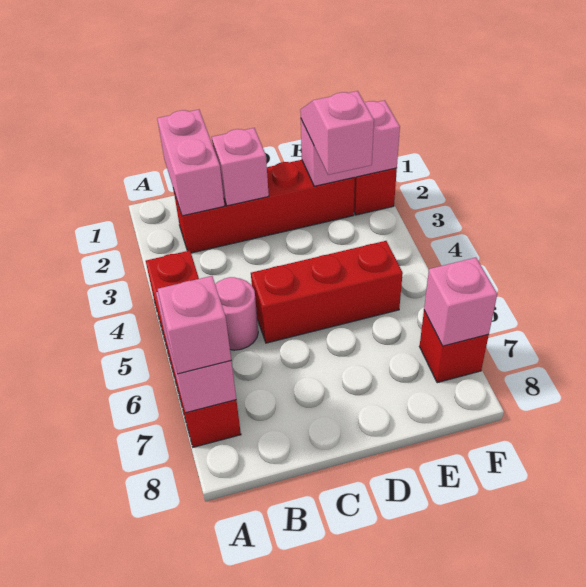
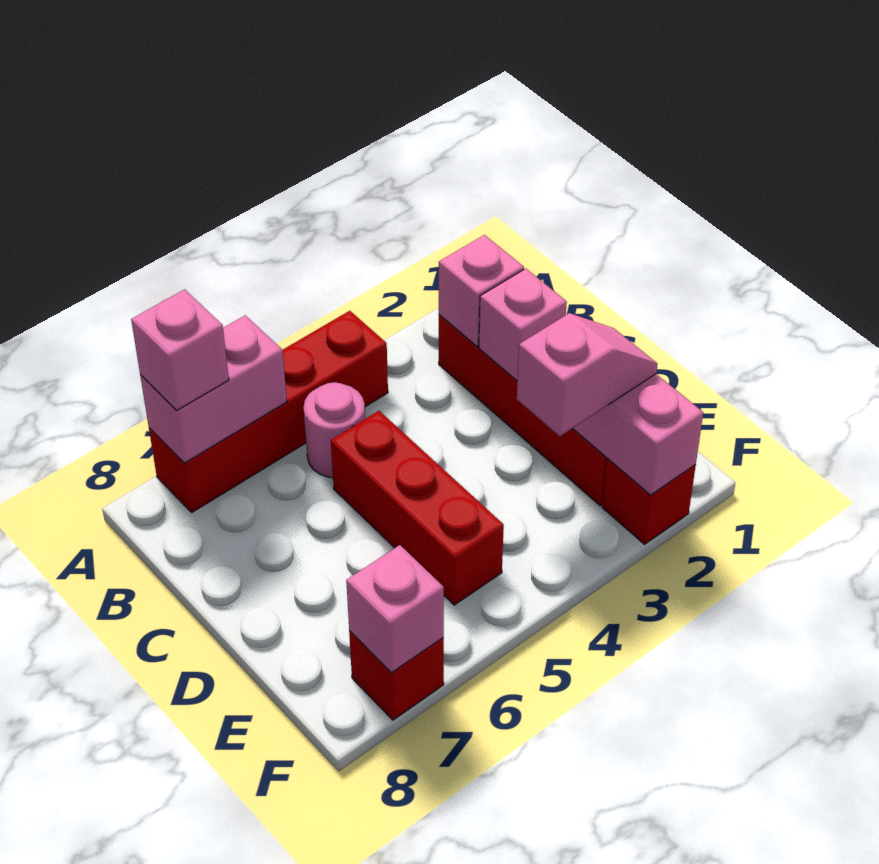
pink brick B1:B2 level 2 -> pink brick B2 level 2

